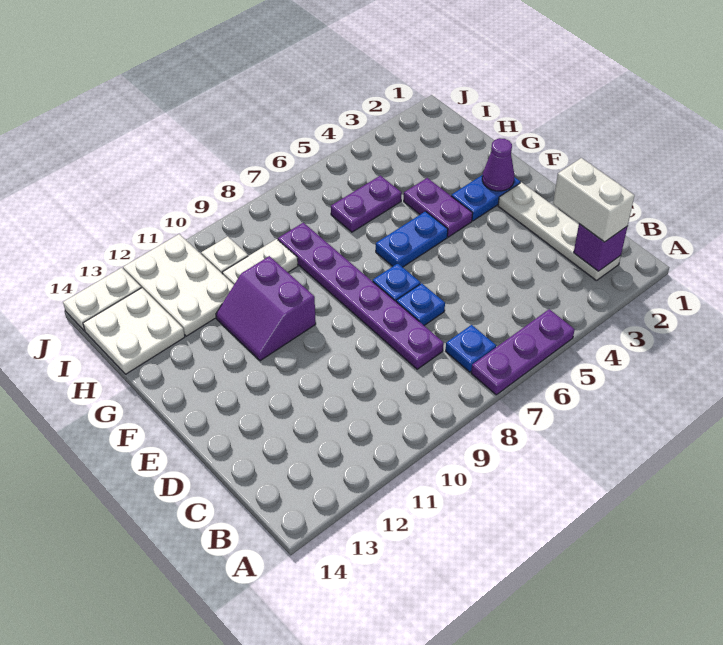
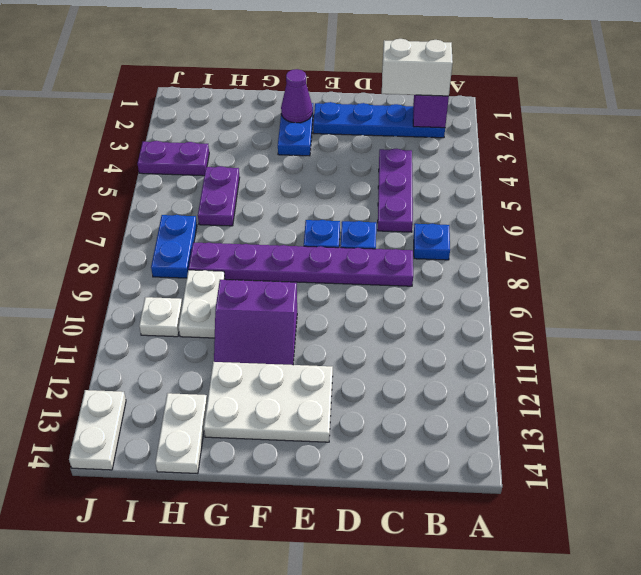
purple plate A5:A7 level 1 -> purple plate C4:C6 level 1
white plate B2:E2 level 1 -> blue plate B2:E2 level 1
purple plate F4:G4 level 1 -> purple plate I4:J4 level 1
blue plate F5:F6 level 1 -> blue plate I7:I8 level 1
white plate H11:J12 level 1 -> white plate E12:G13 level 1
white plate H13:I14 level 1 -> white plate H13:H14 level 1

